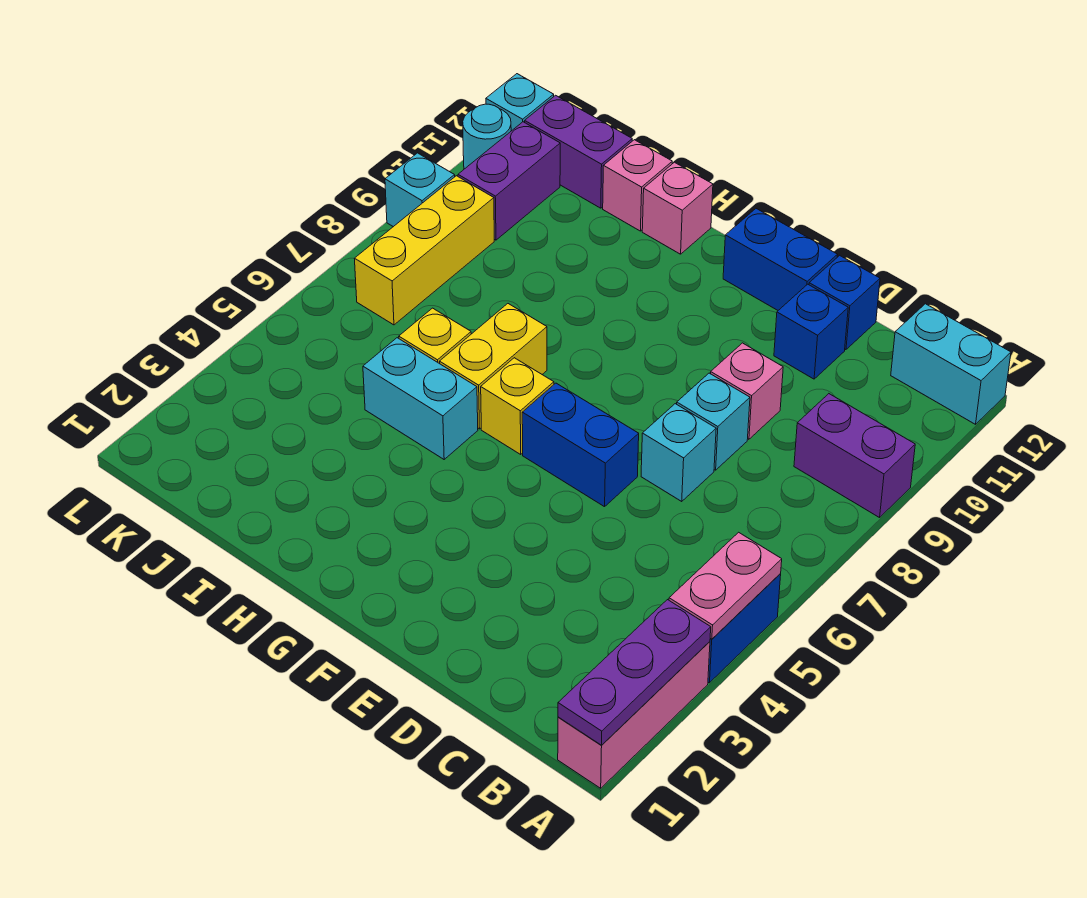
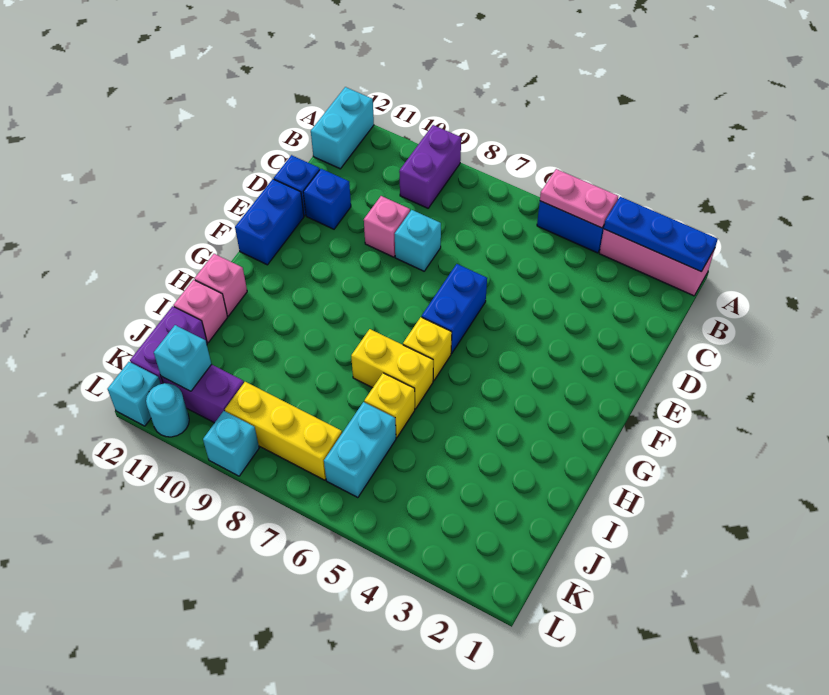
purple plate A1:A3 level 2 -> blue plate A1:A3 level 2
cyan brick D7 level 1 -> cyan brick K11 level 2
cyan brick H5:I5 level 1 -> cyan brick J6:K6 level 1

